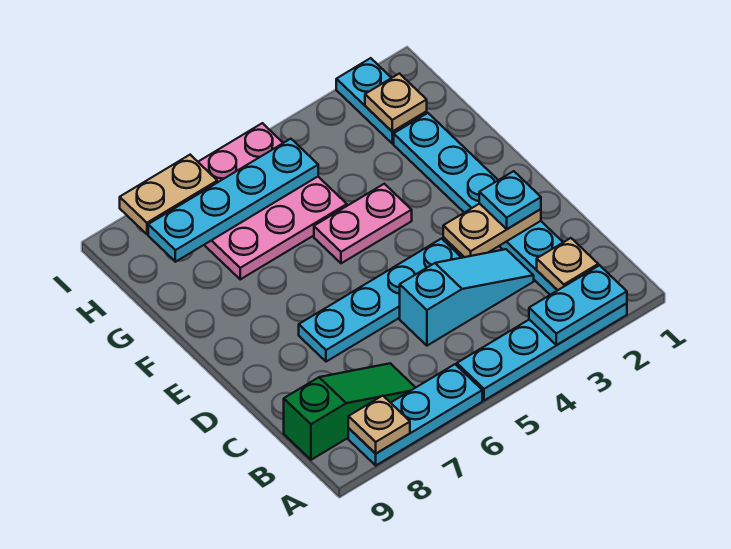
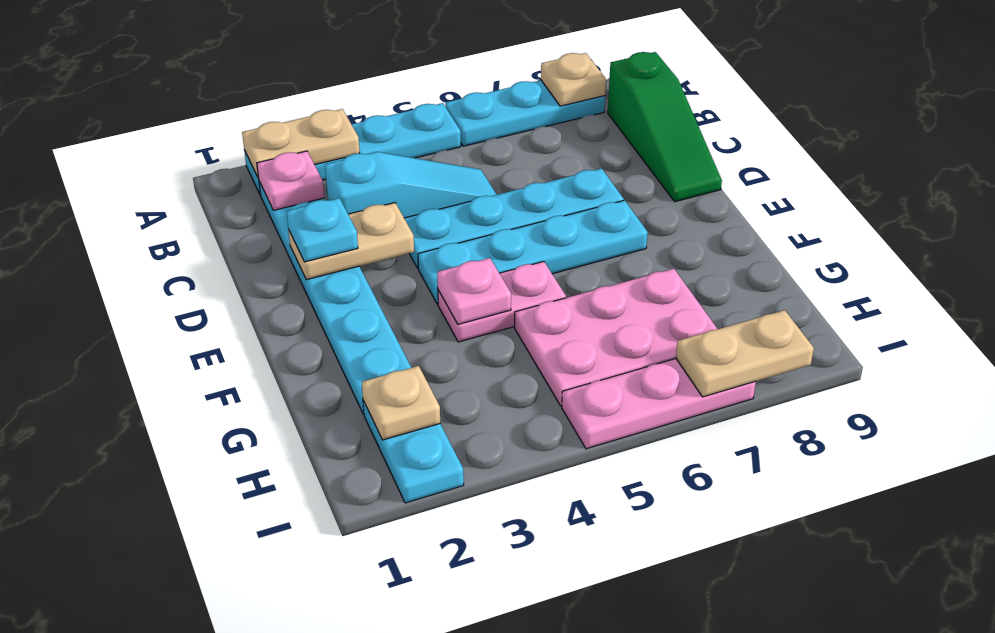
cyan plate A2:A3 level 2 -> tan plate A2:A3 level 2
tan plate B2 level 2 -> pink plate B2 level 2
green slope B7:B9 level 1 top 9 -> green slope B9:D9 level 1 top B
cyan slope C3:C5 level 1 top 5 -> cyan slope C3:C5 level 1 top 3
none -> pink plate F4 level 2
cyan plate H5:H8 level 2 -> cyan plate E4:E7 level 1

